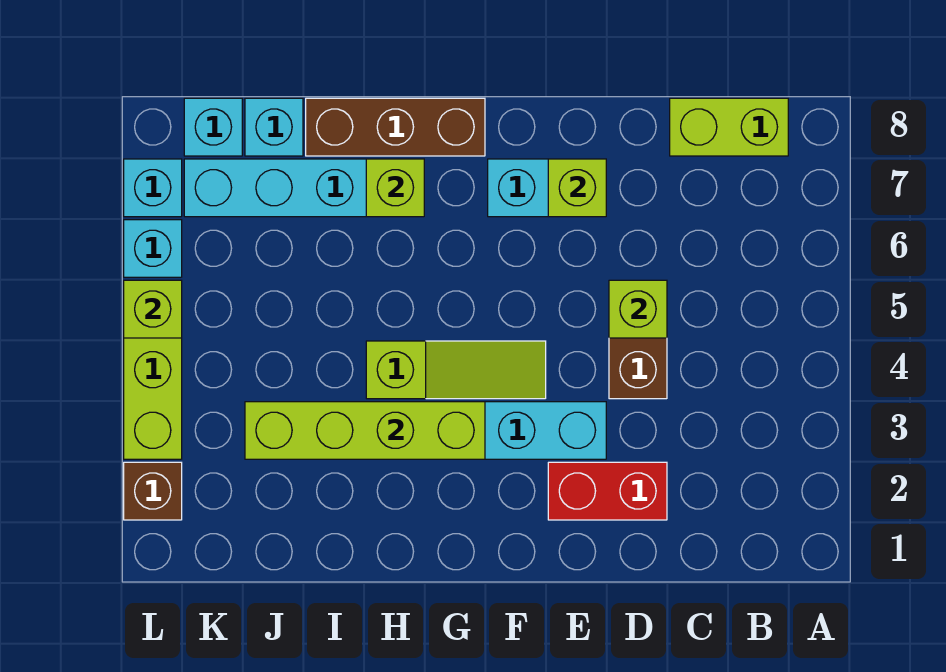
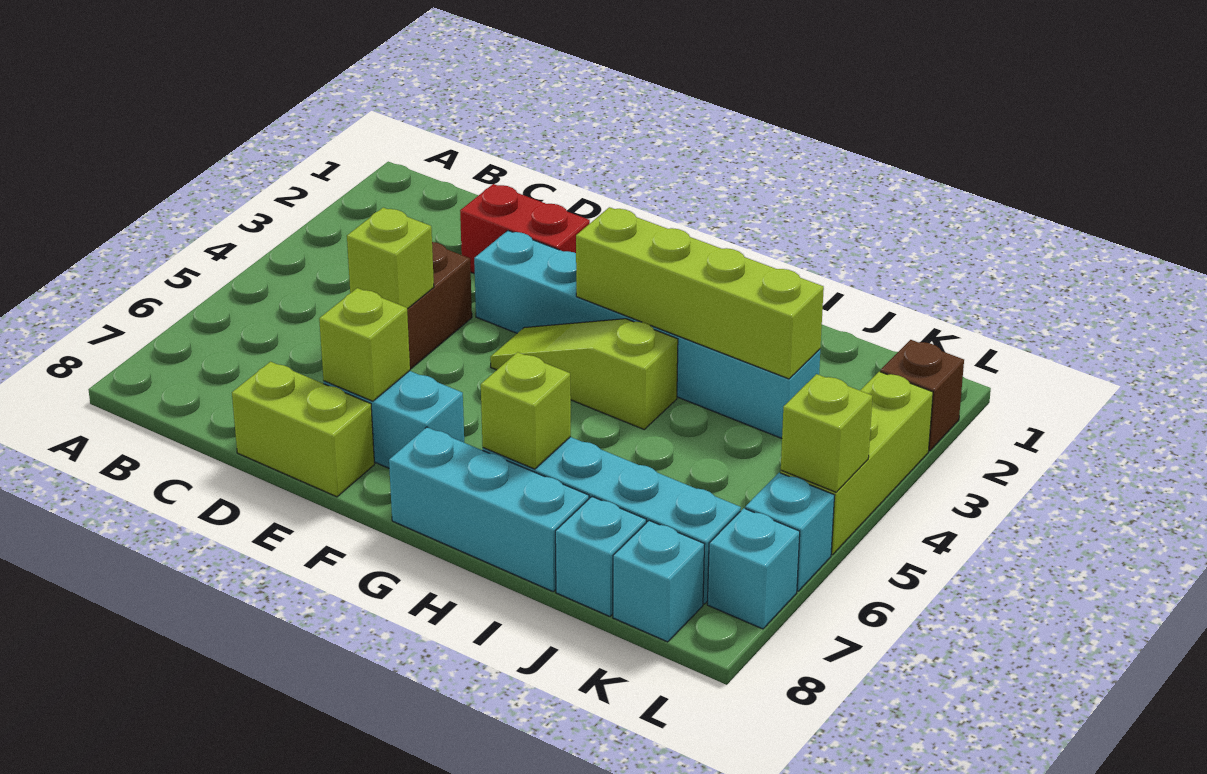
lime brick B8:C8 level 1 -> lime brick D8:E8 level 1
brown brick G8:I8 level 1 -> cyan brick G8:I8 level 1

